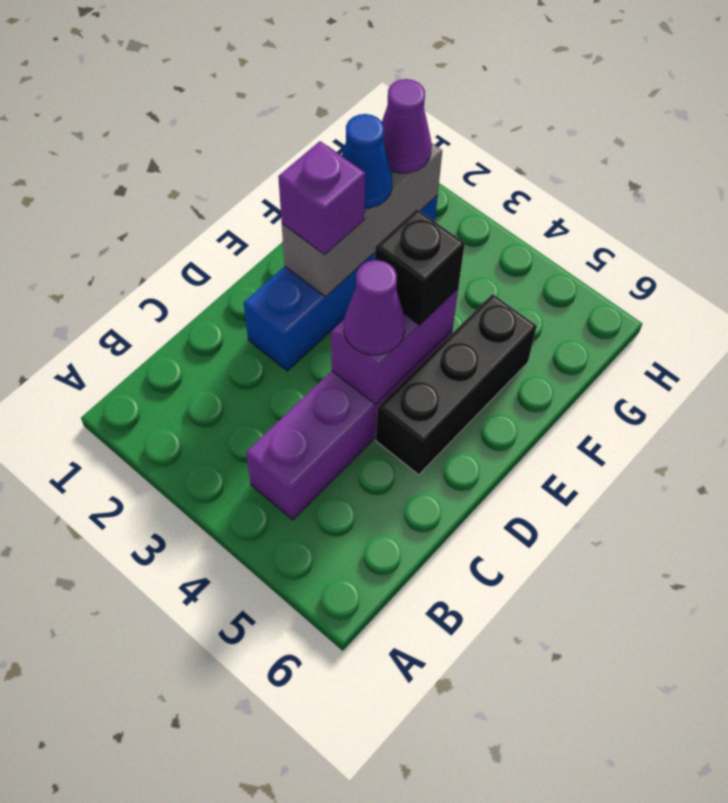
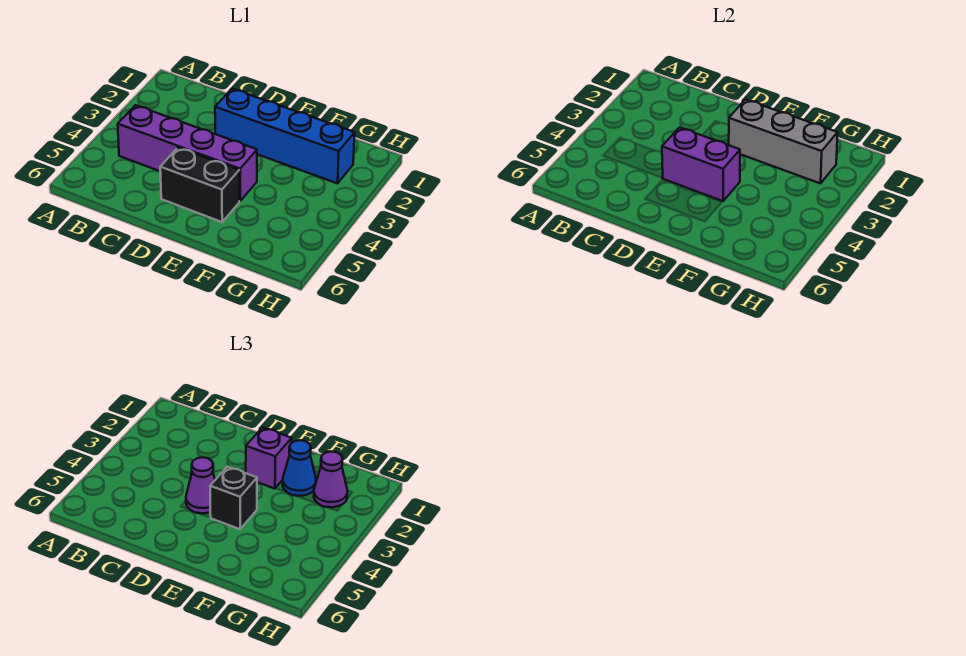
black brick D5:F5 level 1 -> black brick D5:E5 level 1

